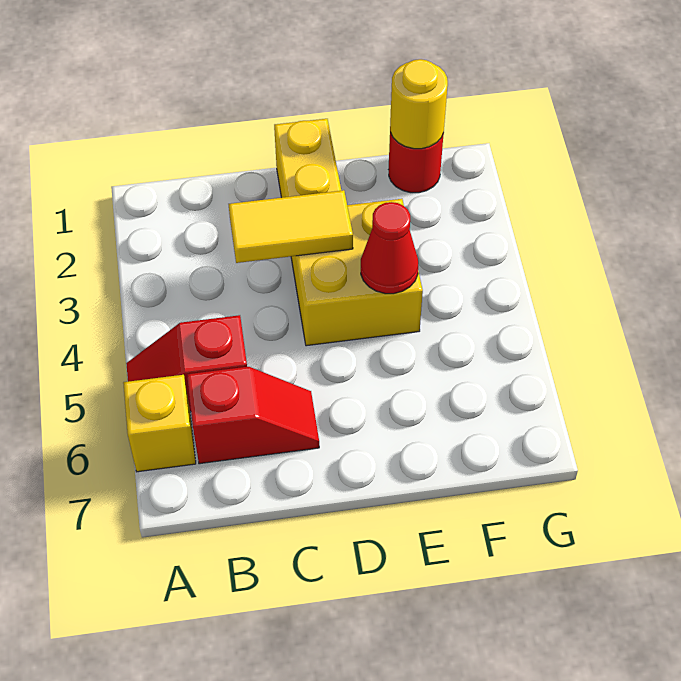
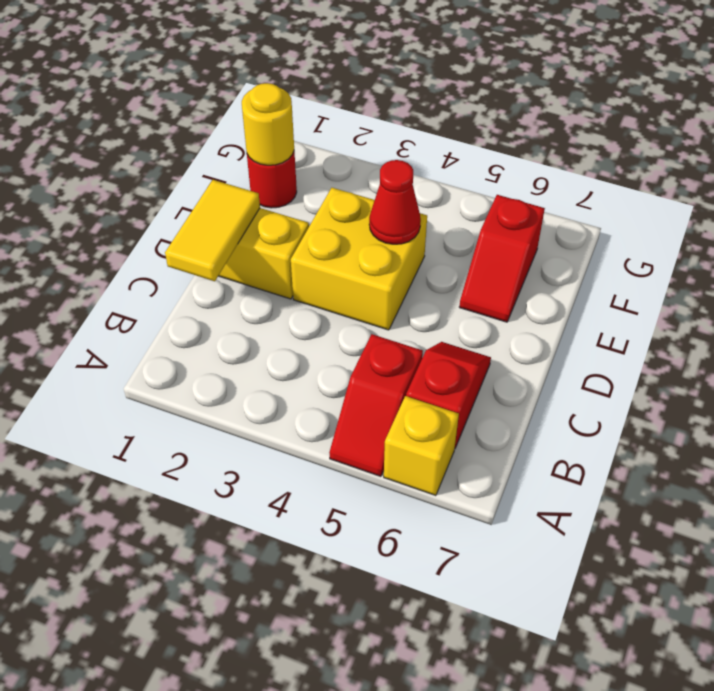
yellow tile C3:D3 level 2 -> yellow tile C1:D1 level 2
none -> red slope E6:F6 level 1 top F

